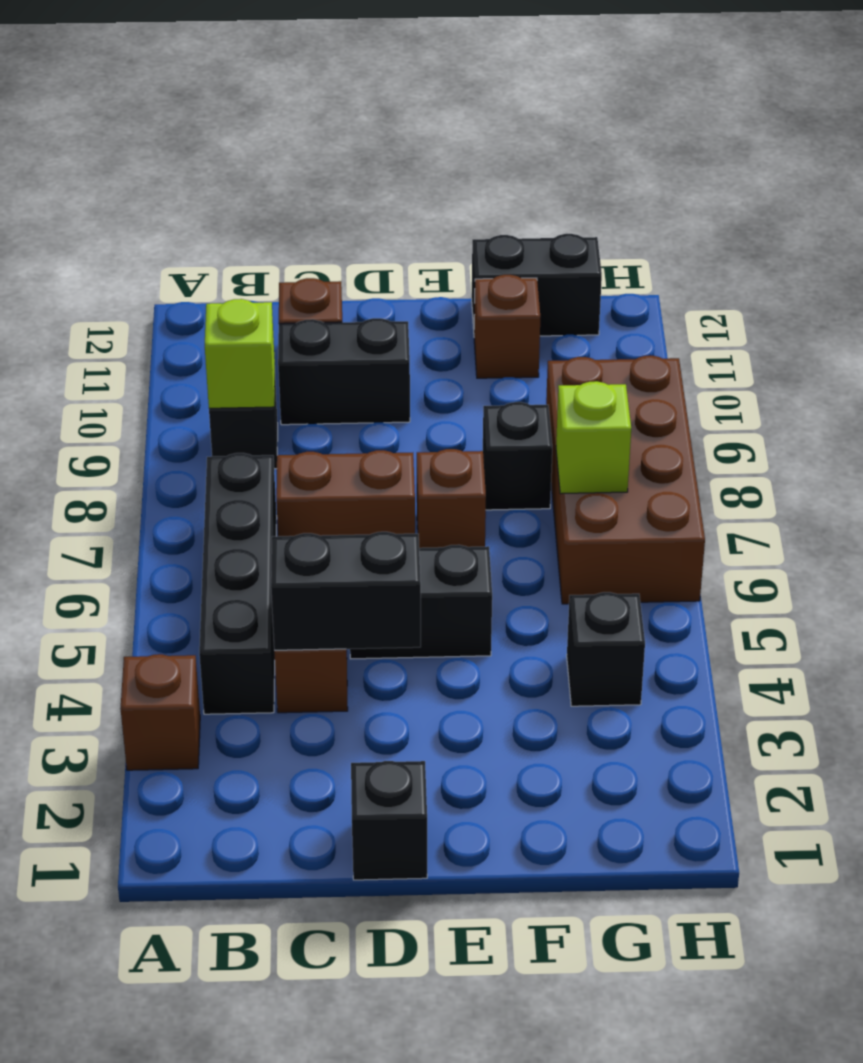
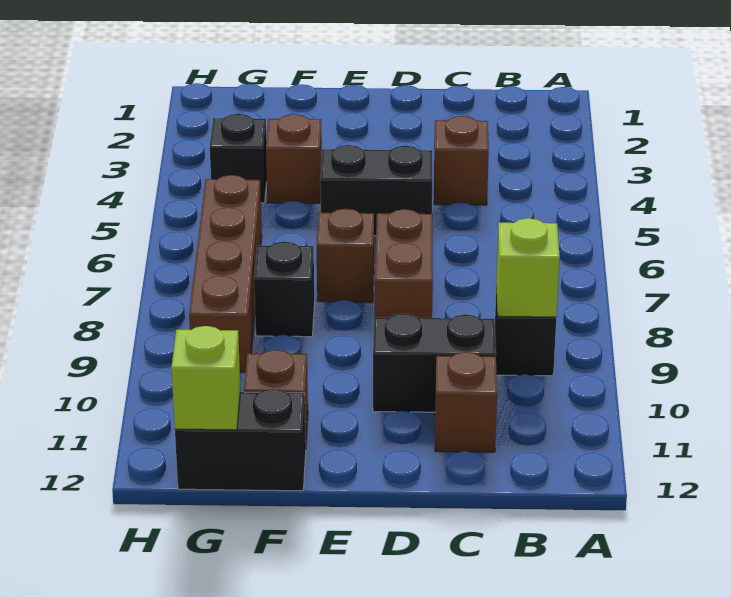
brown brick A3 level 1 -> brown brick F4 level 1
black brick B4:B7 level 1 -> none
black brick C4:D4 level 2 -> none
brown brick C7:D7 level 1 -> brown brick D7:D8 level 1
black brick D1 level 1 -> none
brown brick G6:H9 level 1 -> brown brick G6:G9 level 1
lime brick G7 level 2 -> lime brick G12 level 2

